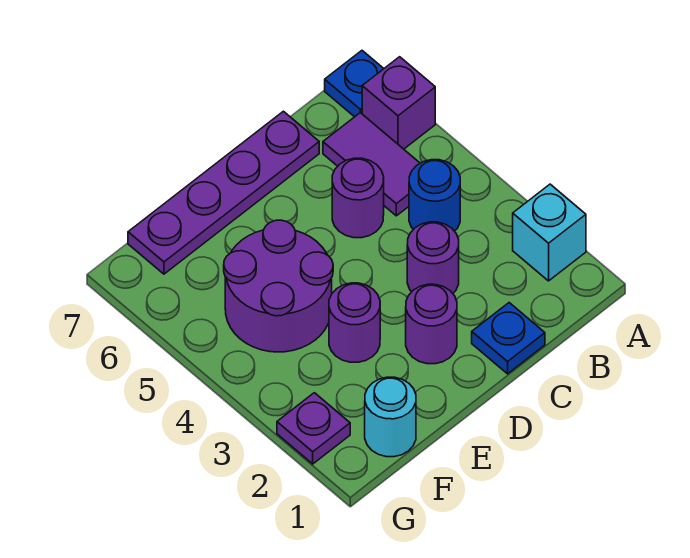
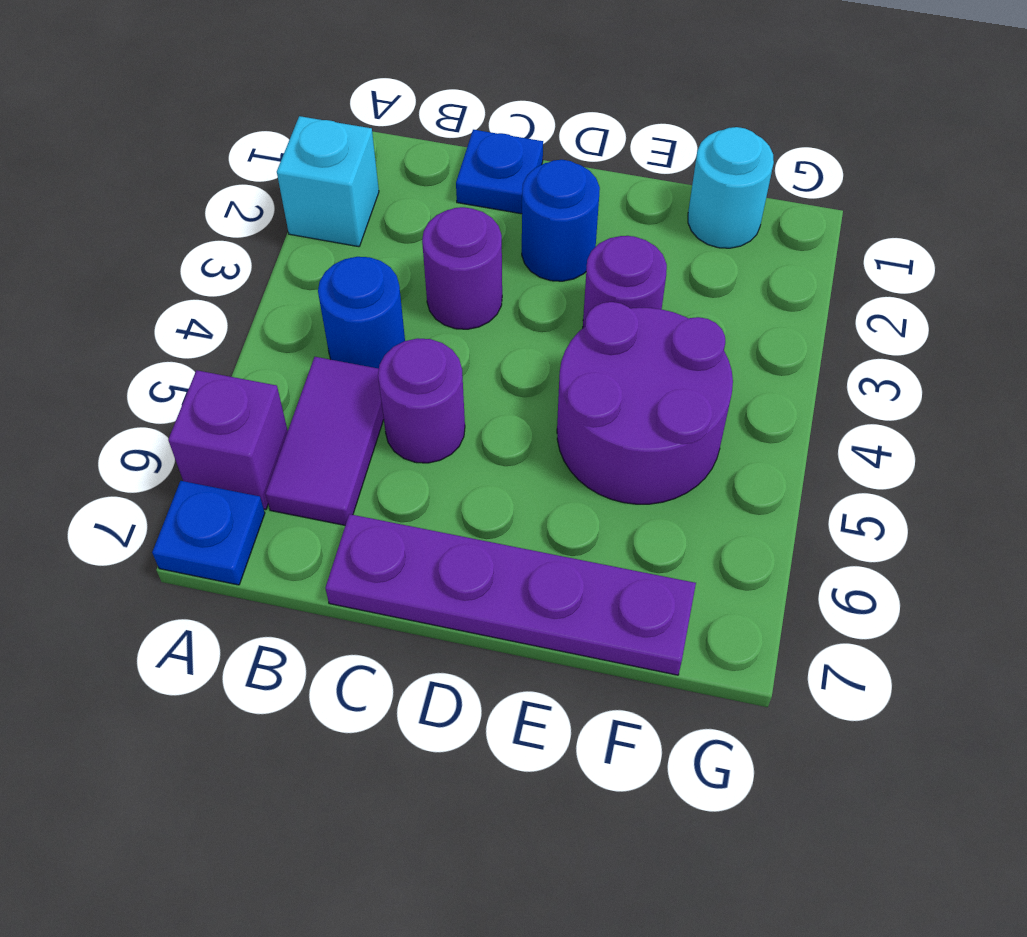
purple round brick D2 level 1 -> blue round brick D2 level 1
purple plate G2 level 1 -> none

